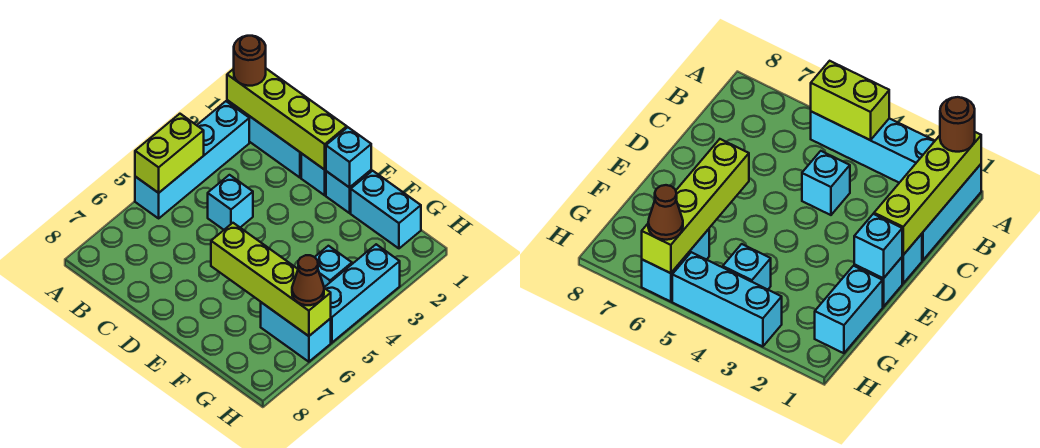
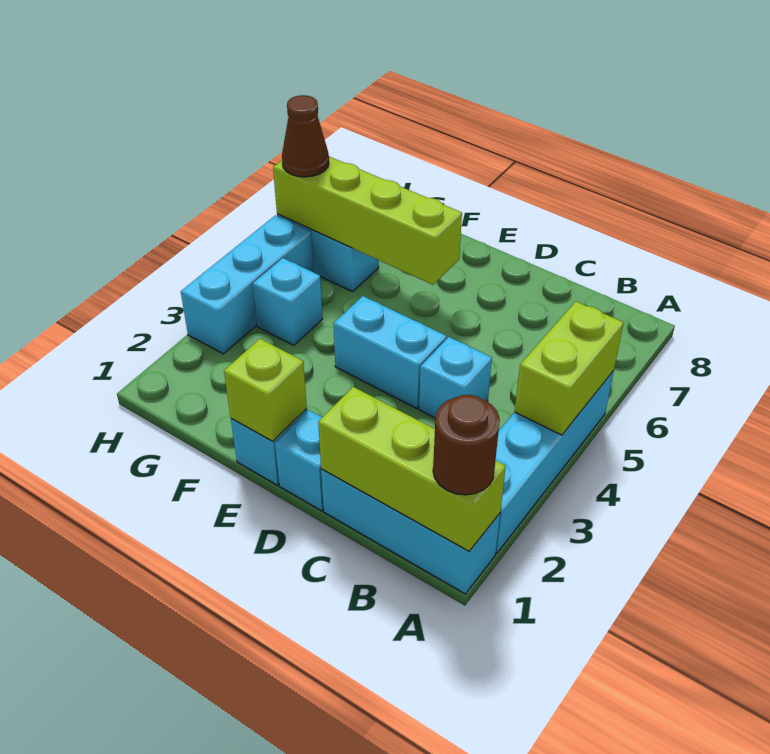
lime brick A1:D1 level 2 -> lime brick A1:C1 level 2
cyan brick E1 level 2 -> lime brick E1 level 2
cyan brick F1:G1 level 1 -> cyan brick D4:E4 level 1

